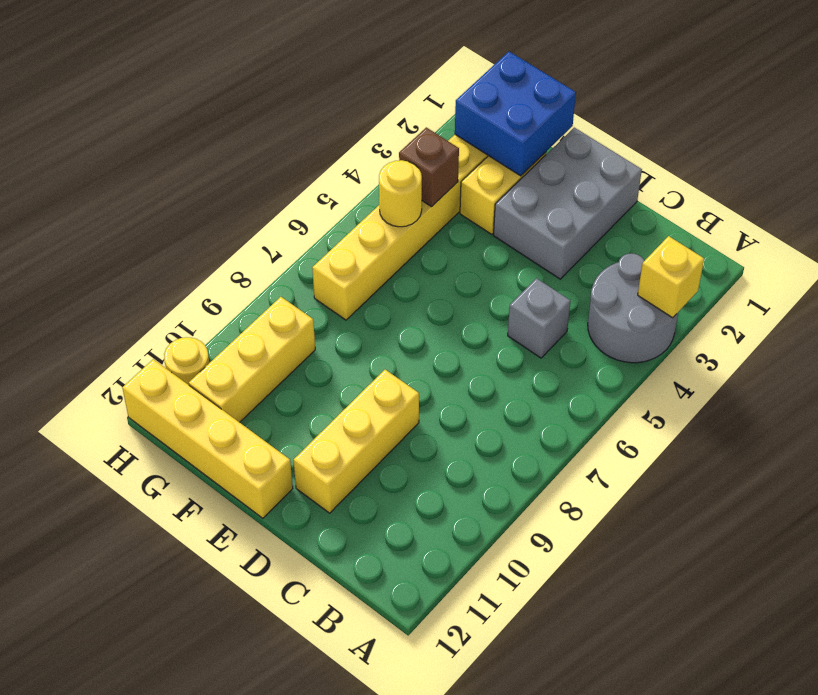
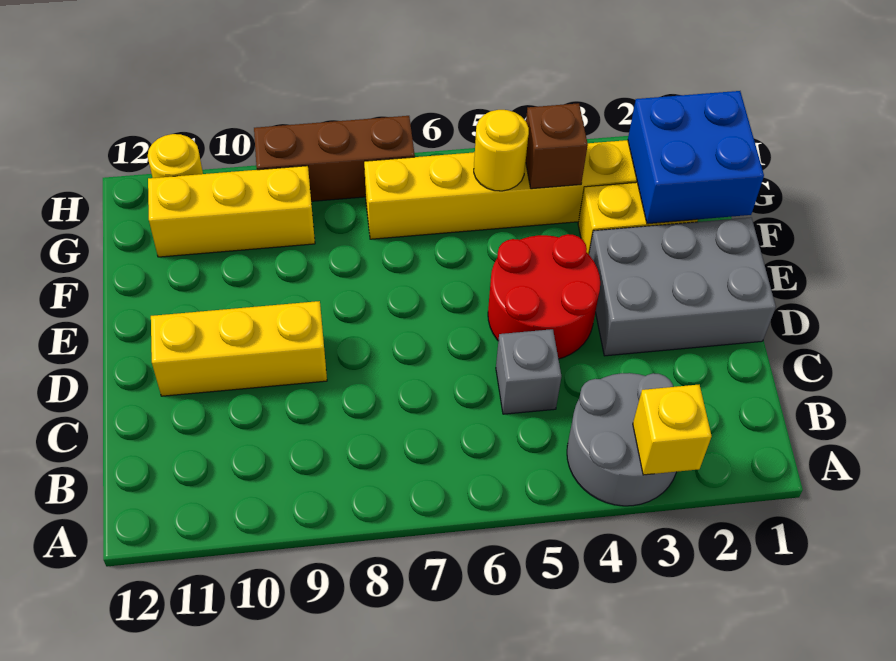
none -> red round brick D4:E5 level 1
yellow brick E12:H12 level 1 -> none
none -> brown brick H7:H9 level 1

